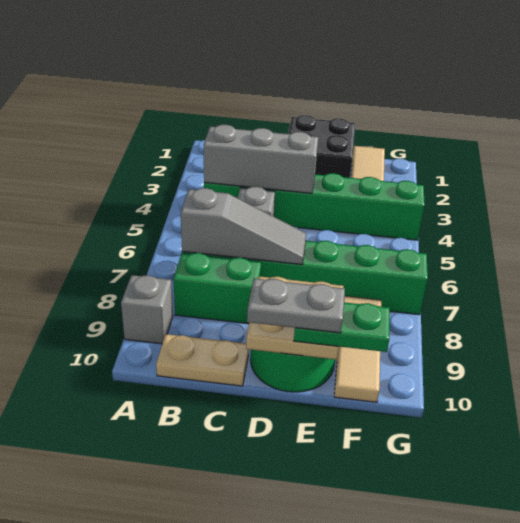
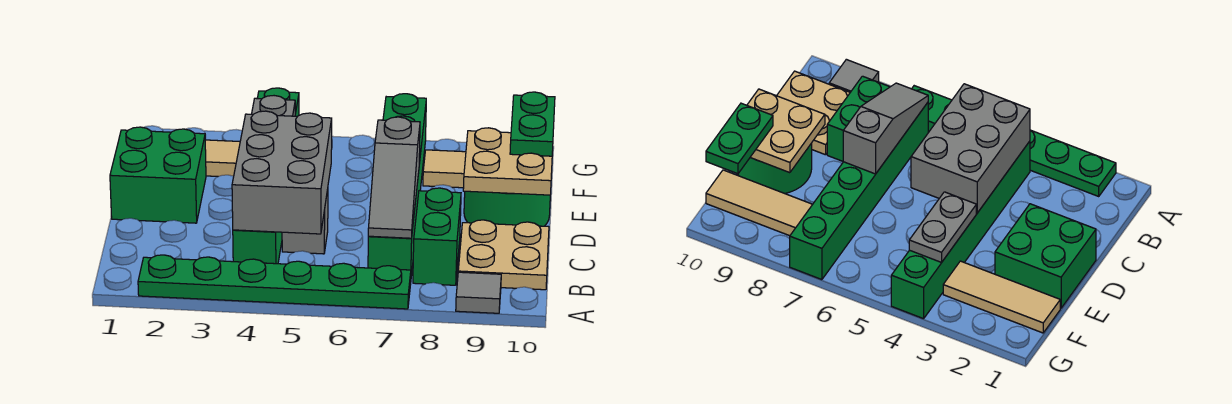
none -> green plate A2:A7 level 1
grey brick A9 level 1 -> grey tile A9 level 1
grey brick B4:D4 level 2 -> grey brick B4:D5 level 2
grey slope B7:D7 level 2 top B -> grey slope B7:D7 level 2 top D
tan plate B10:C10 level 1 -> tan plate B9:C10 level 1
black brick D1:E2 level 1 -> green brick D1:E2 level 1
grey plate D10:E10 level 4 -> grey plate E4:F4 level 2

